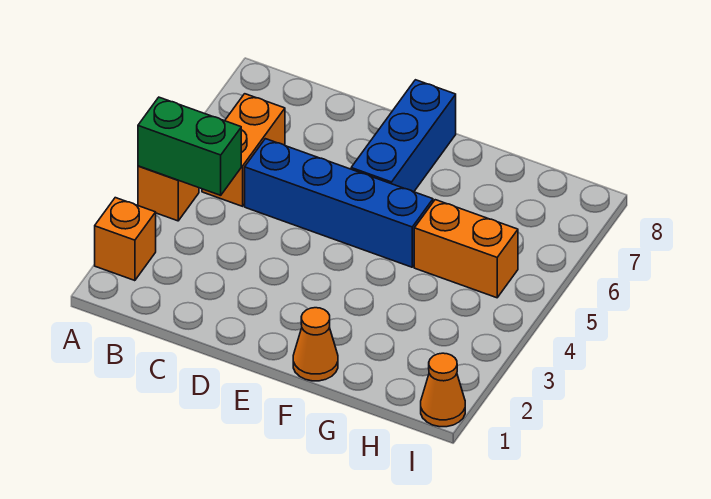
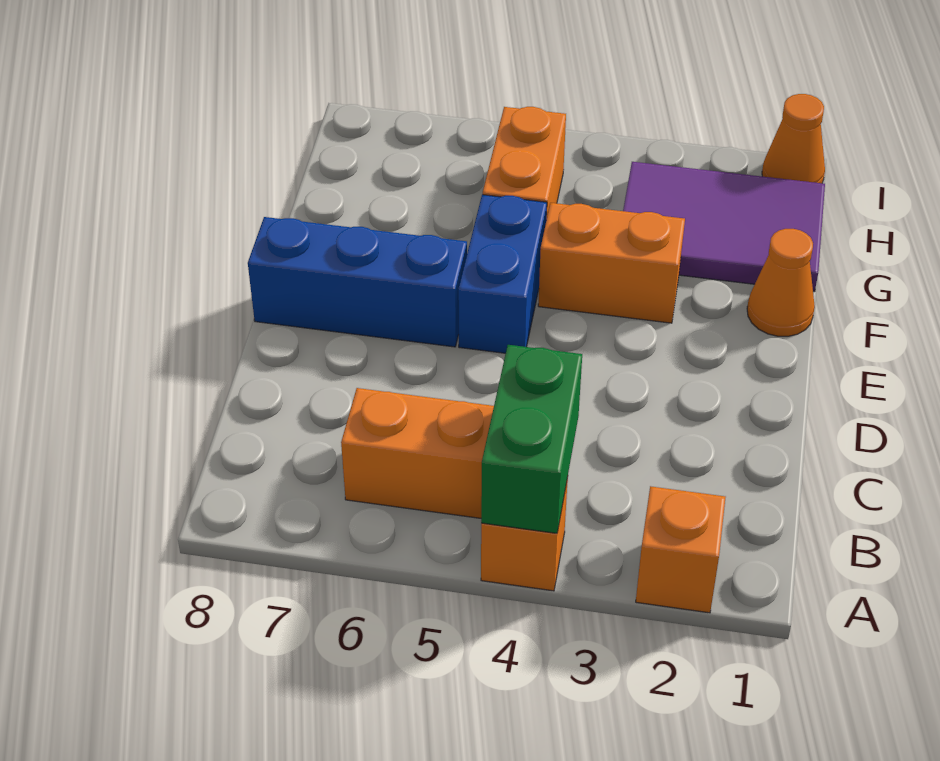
blue brick C5:F5 level 1 -> blue brick E5:F5 level 1
none -> orange brick F3:F4 level 1
none -> purple tile G1:H3 level 1

